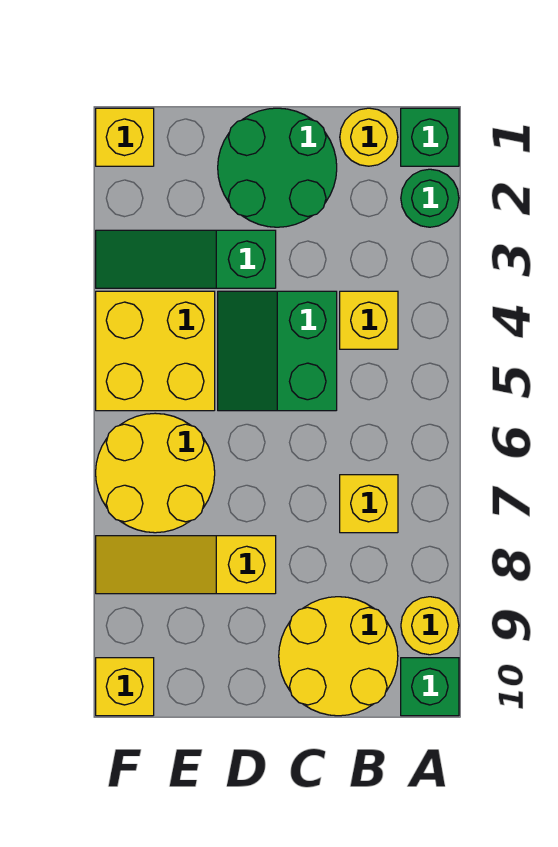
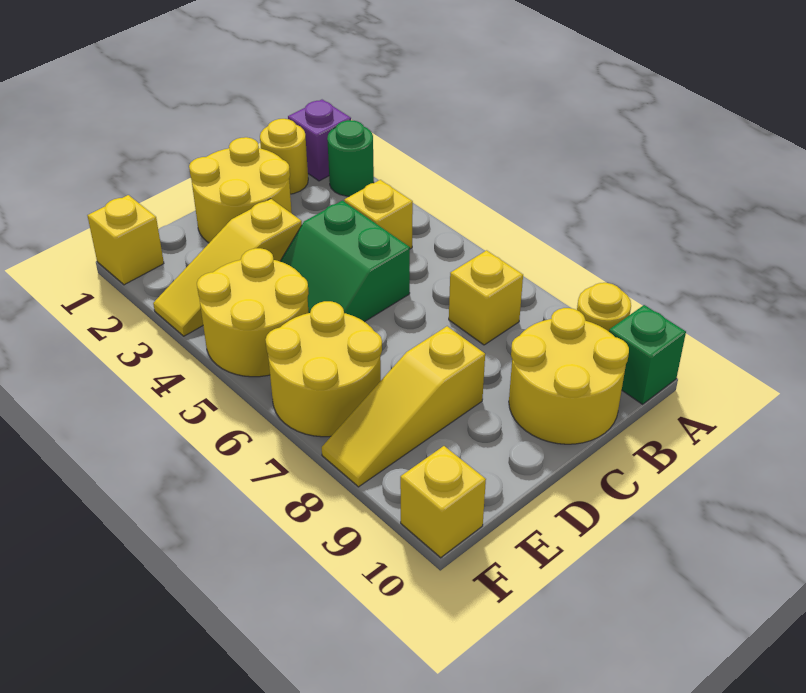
green brick A1 level 1 -> purple brick A1 level 1
green round brick C1:D2 level 1 -> yellow round brick C1:D2 level 1
green slope D3:F3 level 1 top D -> yellow slope D3:F3 level 1 top D
yellow brick E4:F5 level 1 -> yellow round brick E4:F5 level 1

